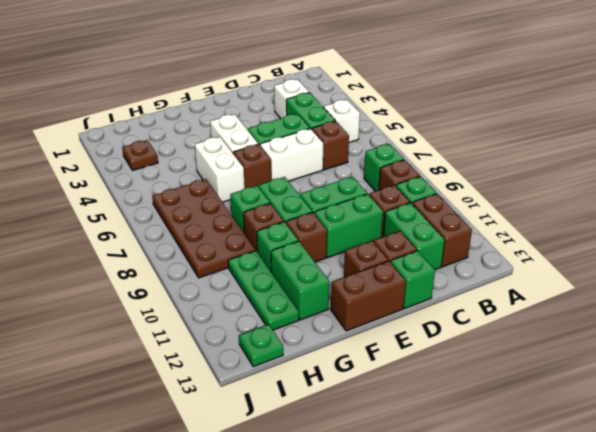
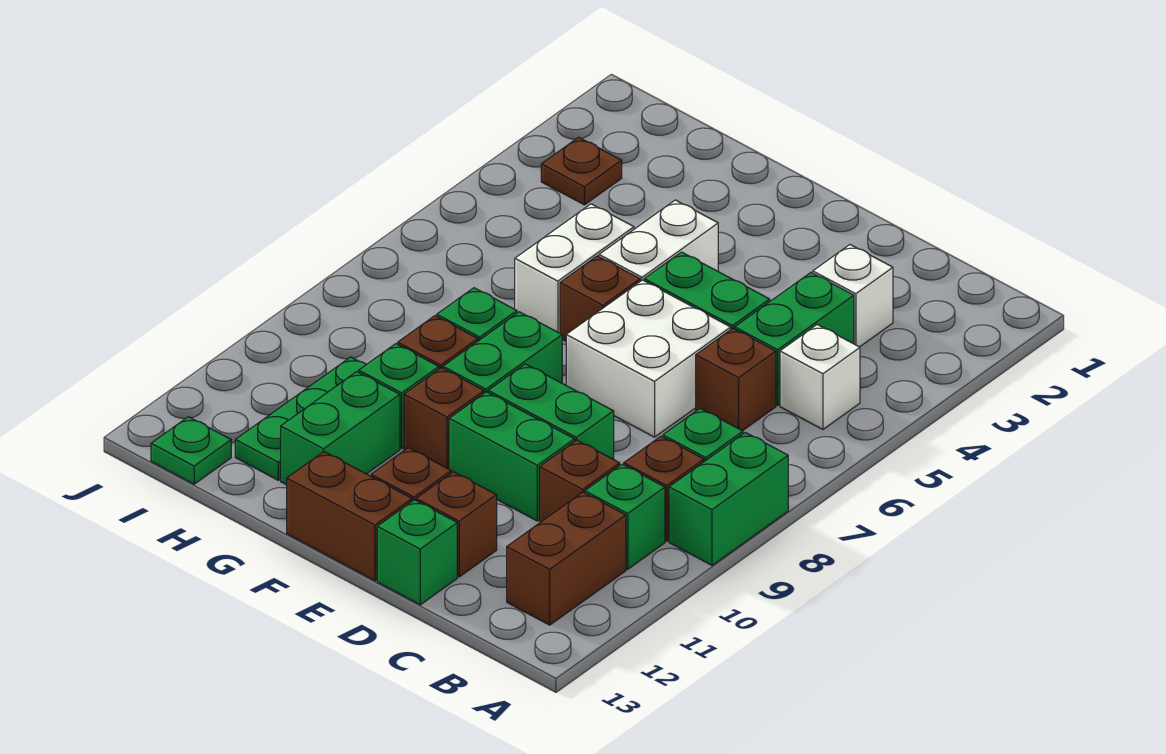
green brick C11:C12 level 1 -> green brick A8:A9 level 1
white brick D6:E6 level 1 -> white brick D6:E7 level 1
brown plate H6:I9 level 1 -> none

